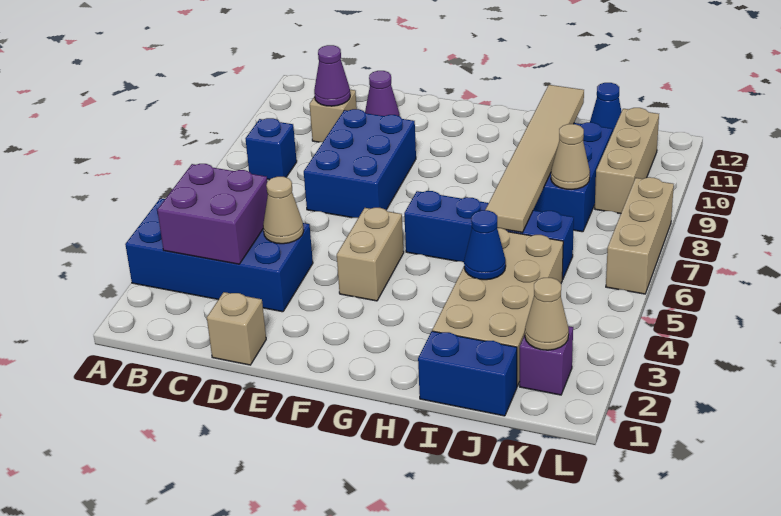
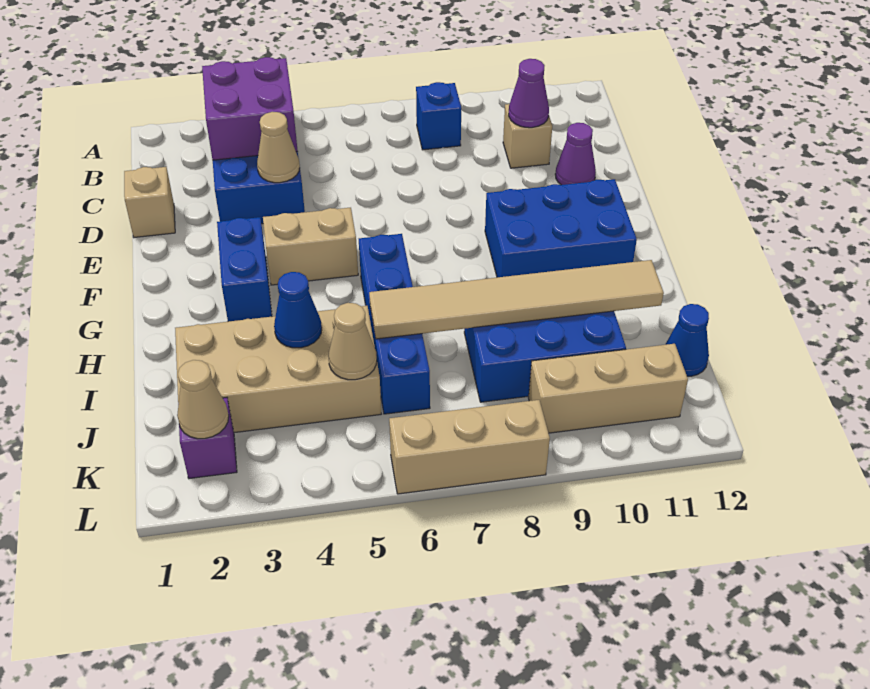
blue brick D7:E9 level 1 -> blue brick F9:G11 level 1
blue brick I1:J1 level 1 -> blue brick F3:G3 level 1
tan cone J8 level 2 -> tan cone J5 level 2

